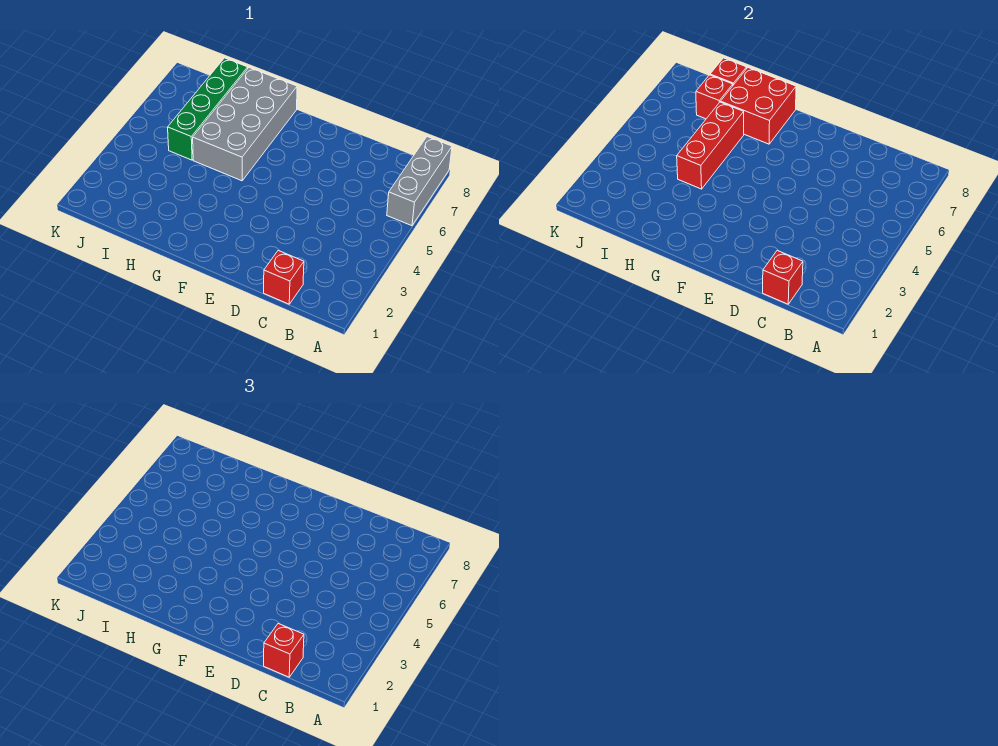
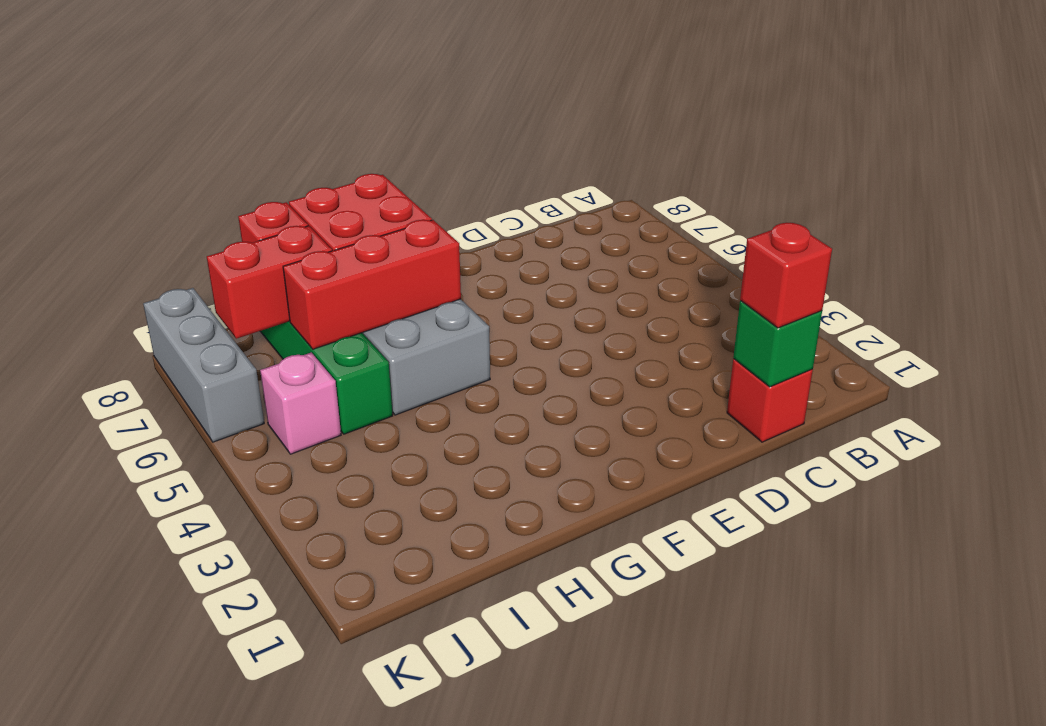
grey brick A6:A8 level 1 -> grey brick K6:K8 level 1
red brick C1 level 2 -> green brick C1 level 2
red brick H4:H6 level 2 -> red brick G6:I6 level 2
red brick I7 level 2 -> red brick I7:J7 level 2
none -> pink brick J5 level 1

